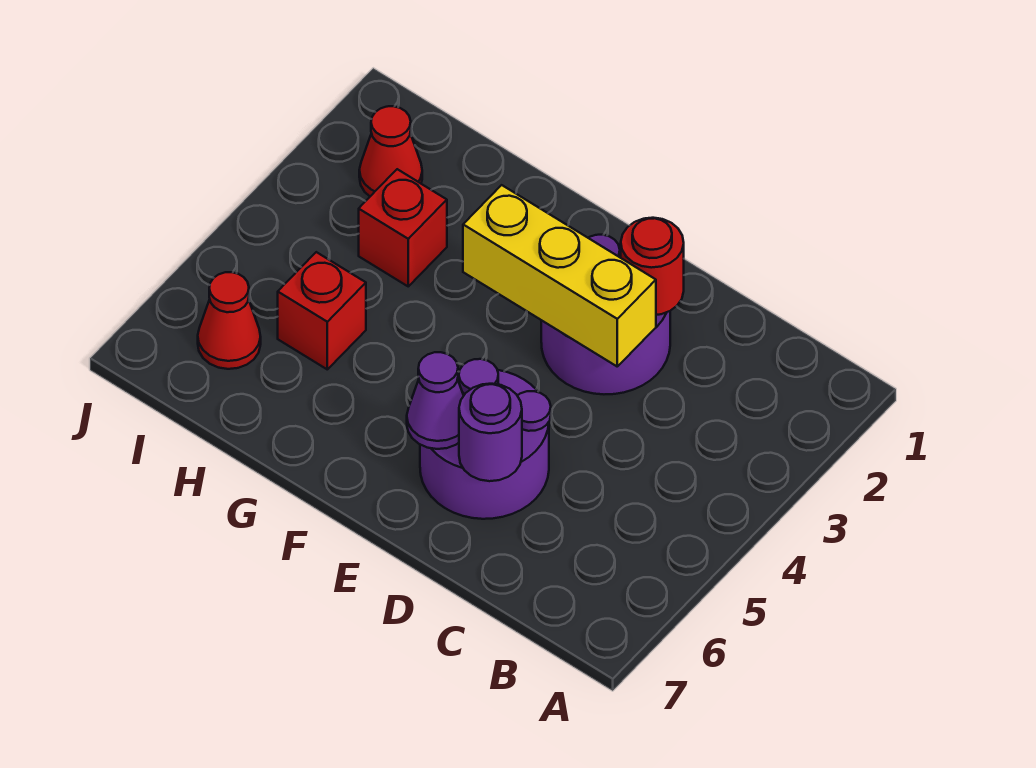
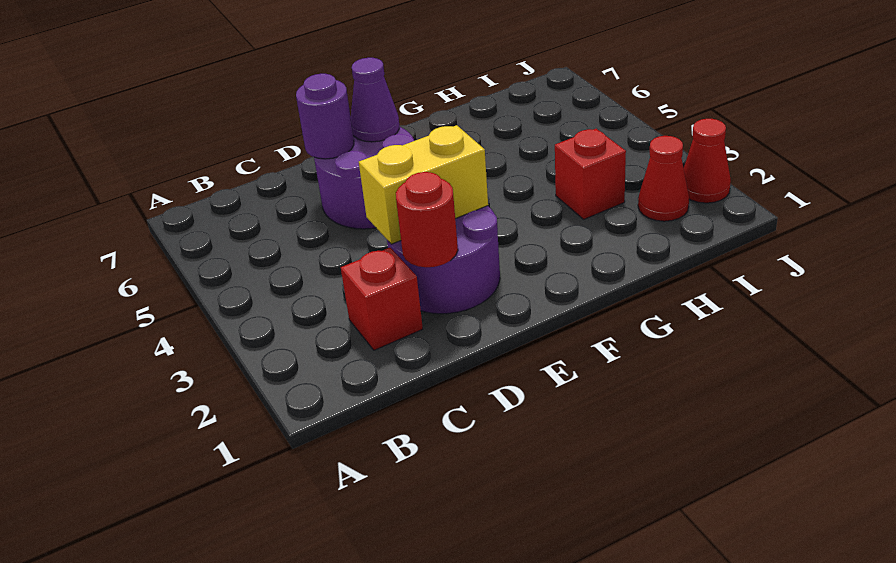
yellow brick D3:F3 level 2 -> yellow brick D3:E3 level 2
red brick H5 level 1 -> red brick C2 level 1
red cone I6 level 1 -> red cone J2 level 1

